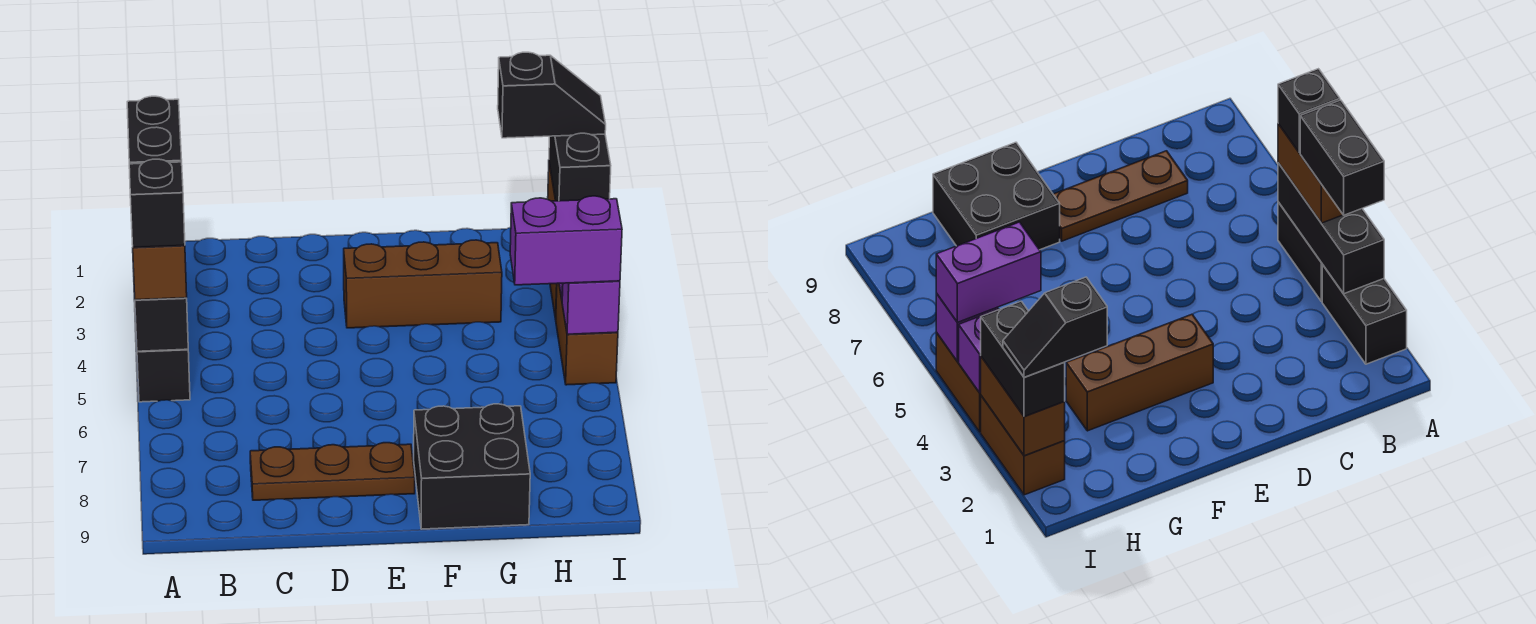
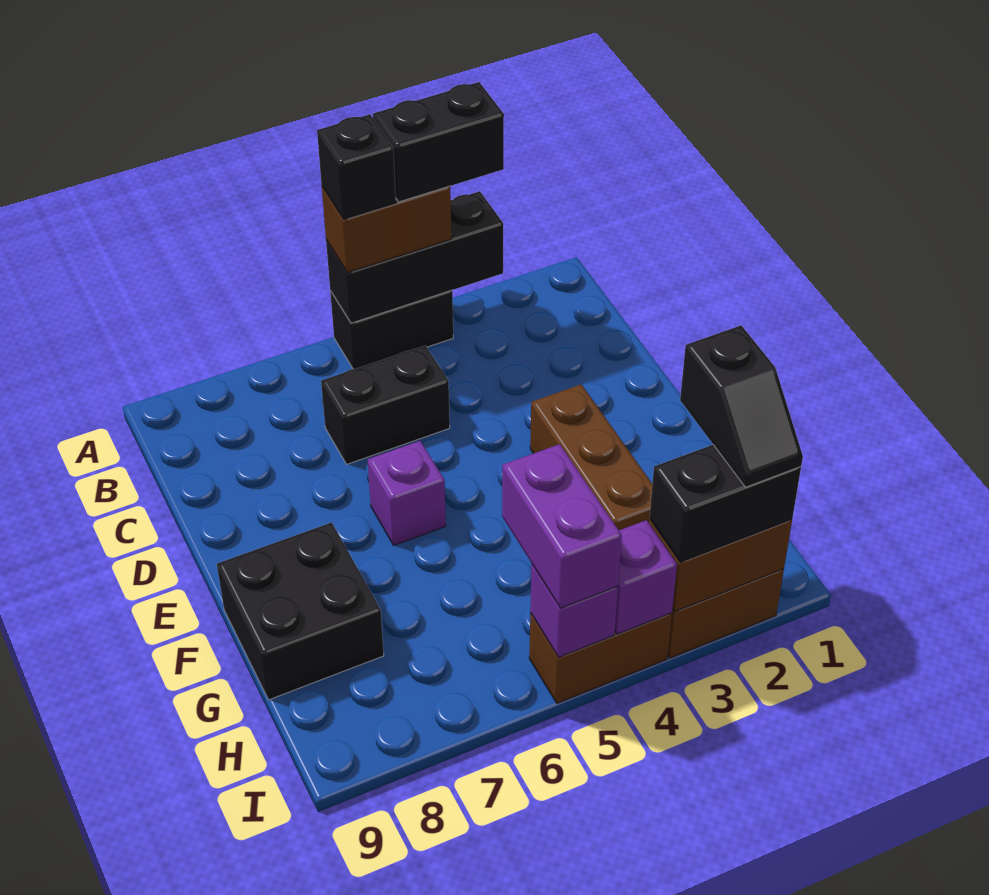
black brick A2:A3 level 1 -> black brick C5:C6 level 1
brown plate C8:E8 level 1 -> none
none -> purple brick E6 level 1

